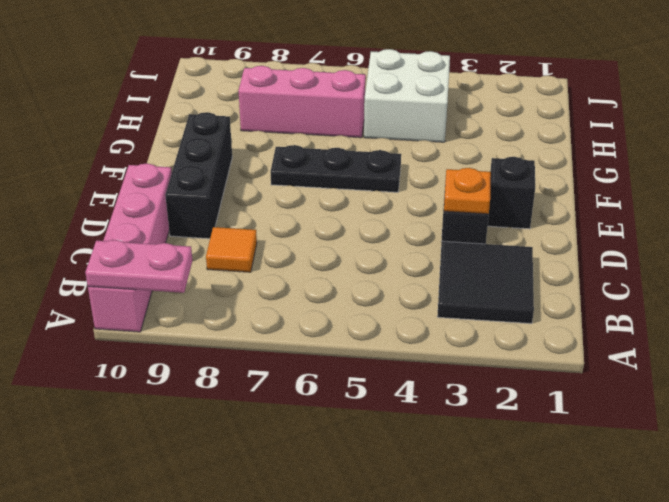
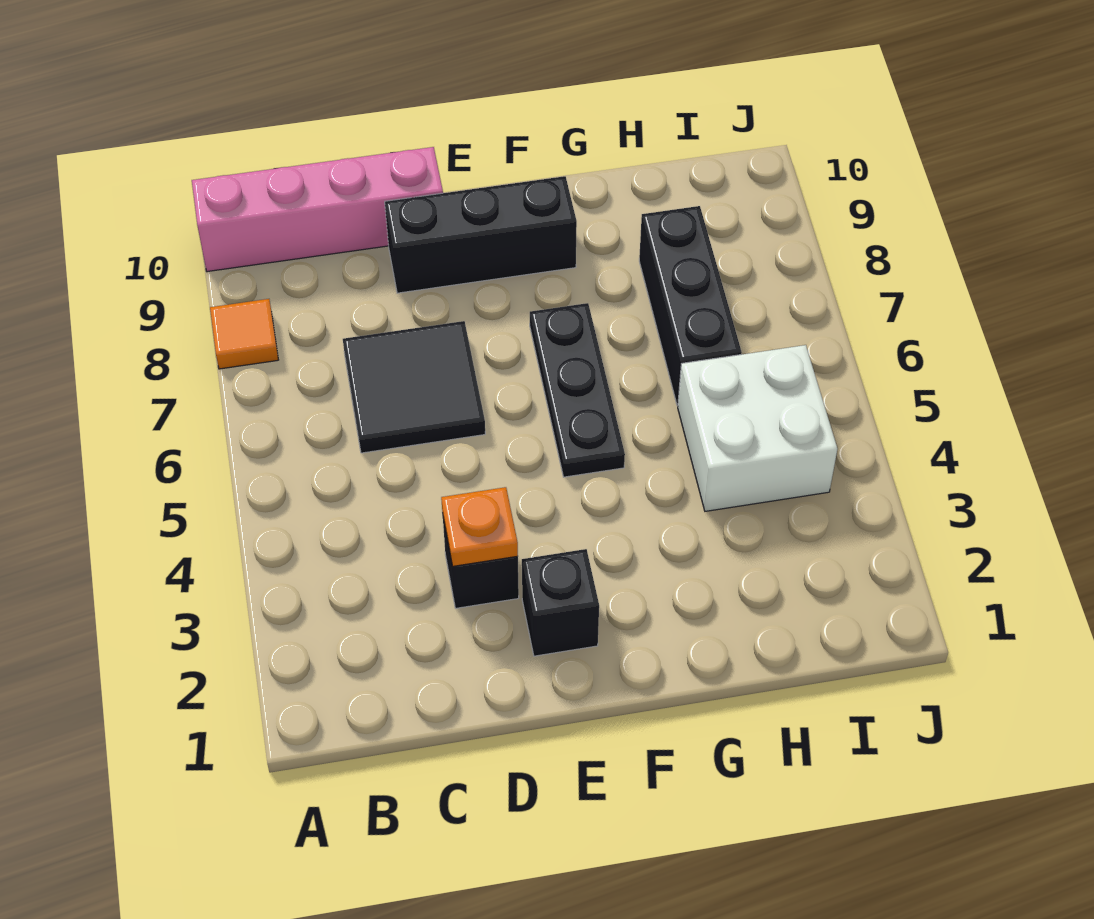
pink plate A9:A10 level 2 -> none
black tile B2:C3 level 1 -> black tile C6:D7 level 1
orange tile C8 level 1 -> orange tile A8 level 1
pink brick H6:H8 level 1 -> black brick H6:H8 level 1

